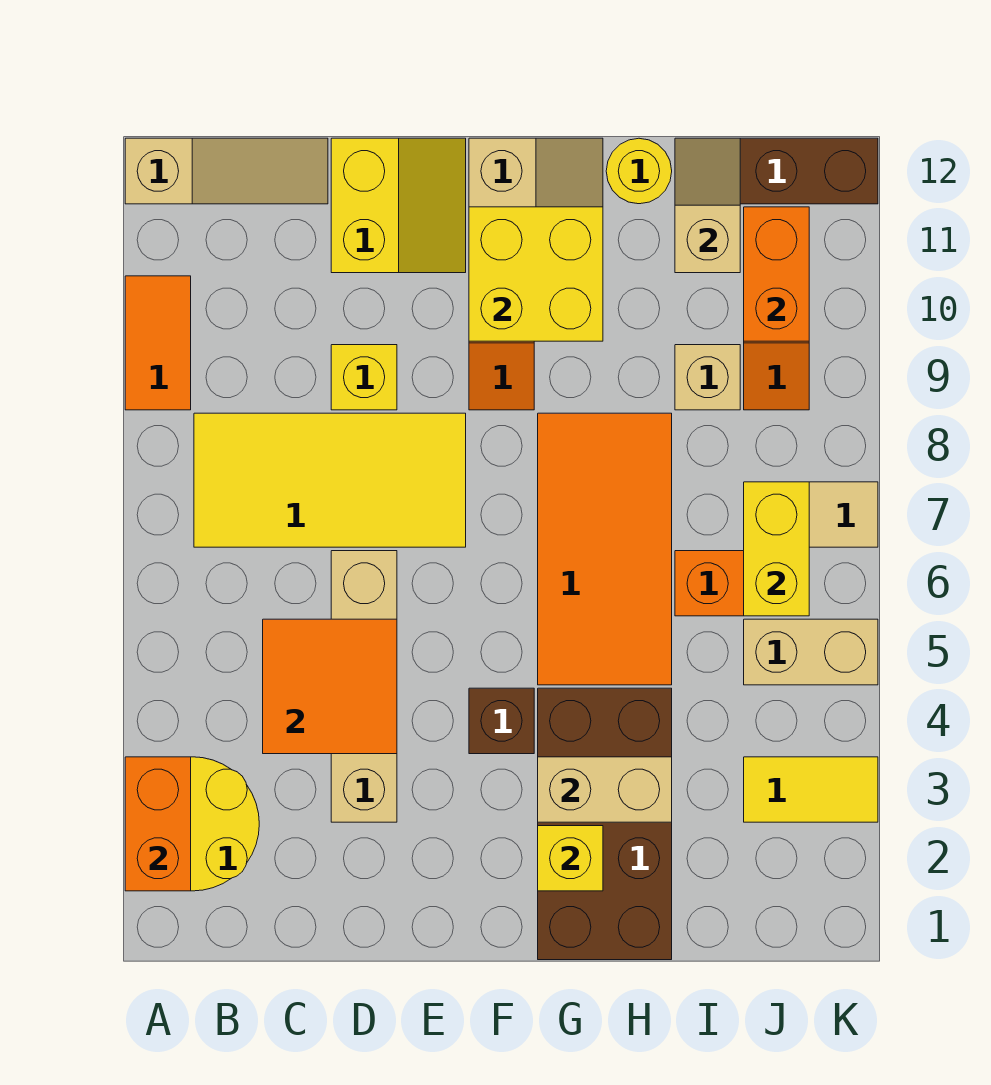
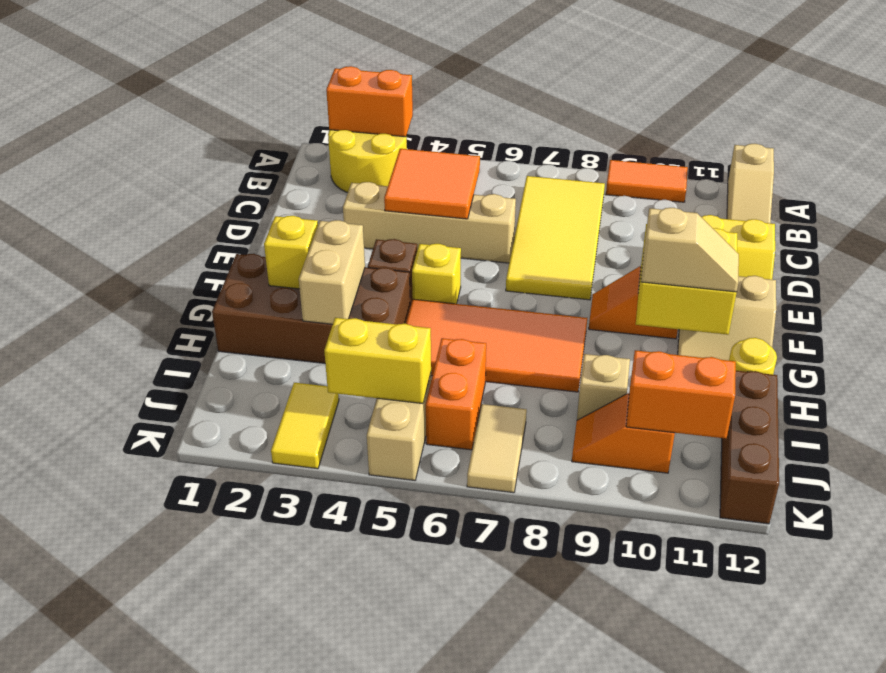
yellow brick D9 level 1 -> yellow brick F5 level 1
tan slope I11:I12 level 2 top 11 -> tan slope G10:G11 level 3 top 10
yellow brick J6:J7 level 2 -> yellow brick J4:J5 level 2

